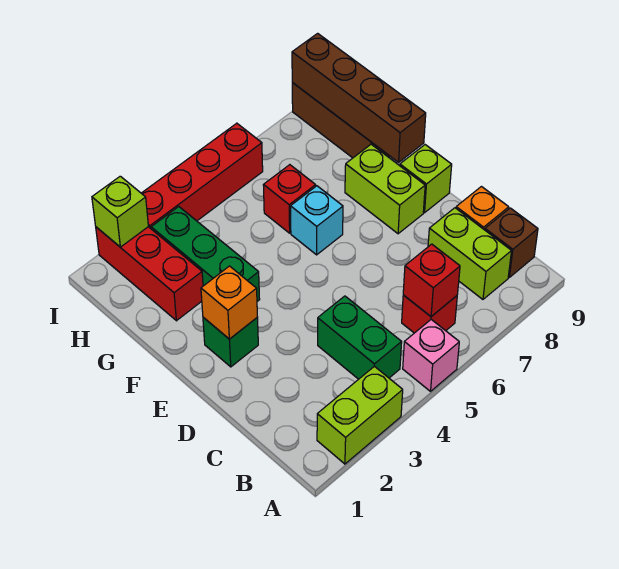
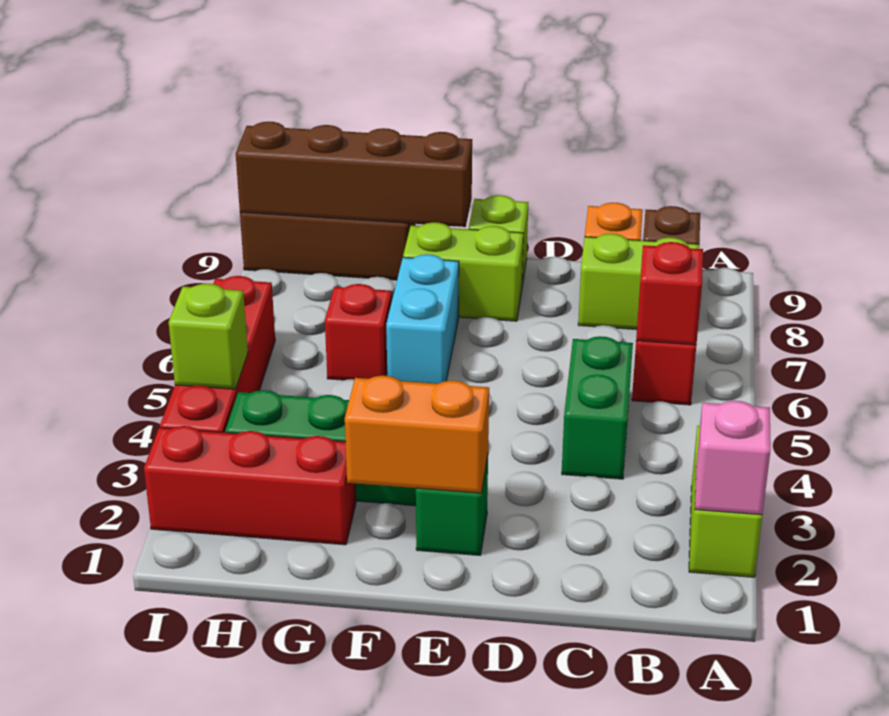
pink brick A5 level 1 -> pink brick A2 level 2
green brick B4:C4 level 1 -> green brick C4:C5 level 1
orange brick E2 level 2 -> orange brick E2:F2 level 2
cyan brick F6 level 1 -> cyan brick F6:F7 level 1
lime brick I2 level 2 -> lime brick I4 level 2

